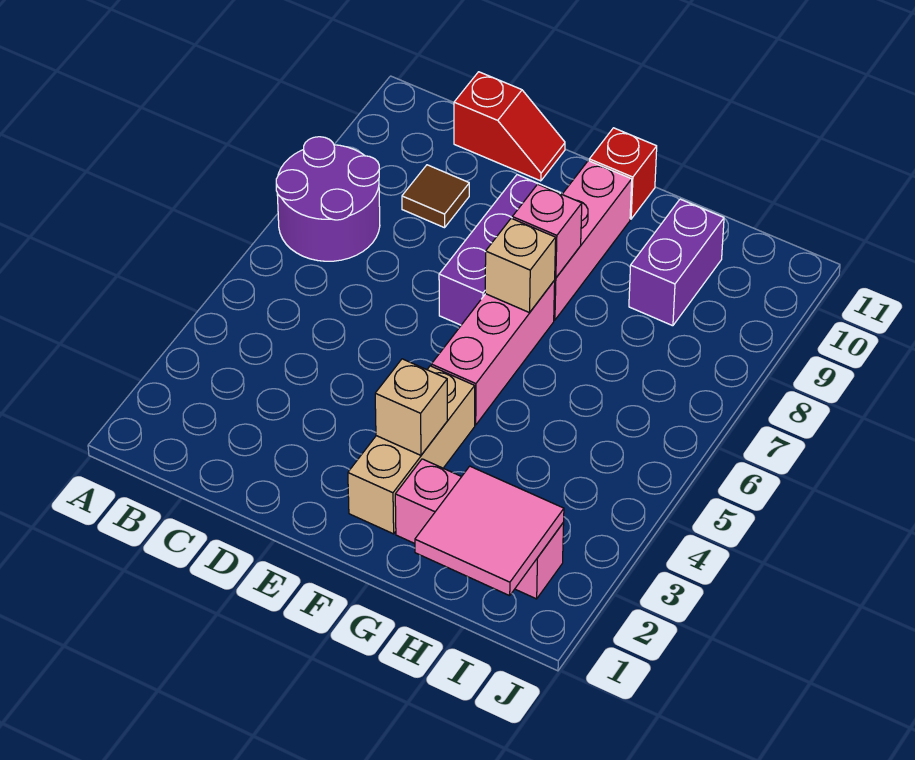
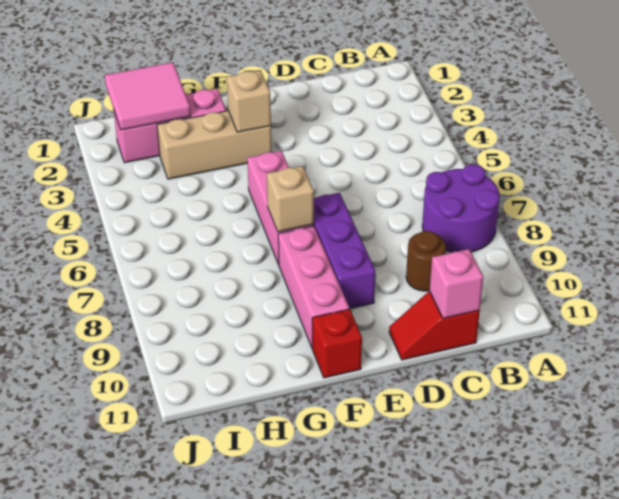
brown tile C9 level 1 -> brown round brick C9 level 1
tan brick F2:F4 level 1 -> tan brick F3:H3 level 1
pink brick F8 level 2 -> pink brick C11 level 2
purple brick H9:H10 level 1 -> none

